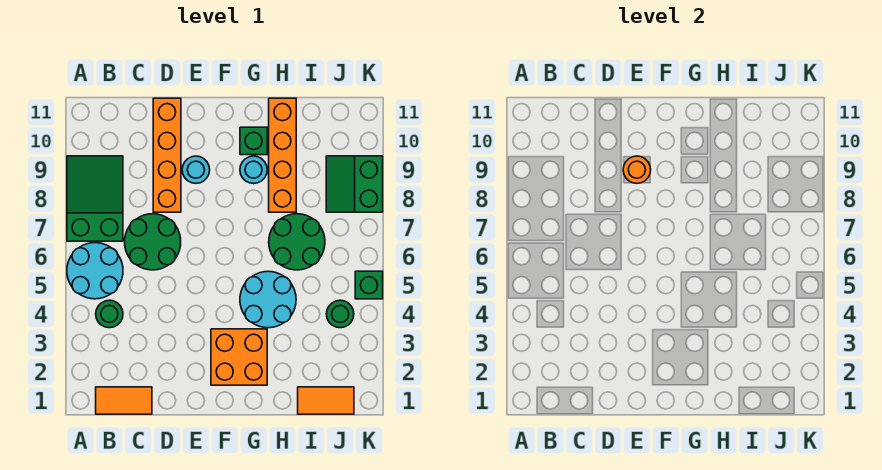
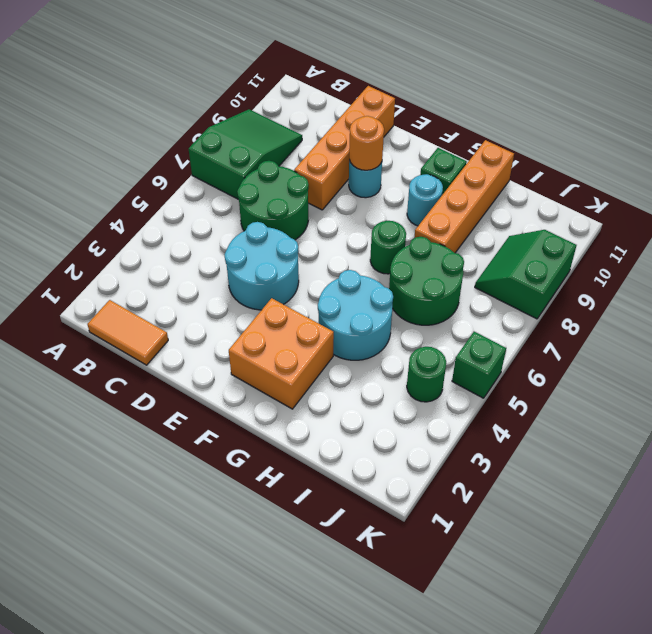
cyan round brick A5:B6 level 1 -> cyan round brick D4:E5 level 1
green round brick B4 level 1 -> green round brick G7 level 1
orange tile I1:J1 level 1 -> none

